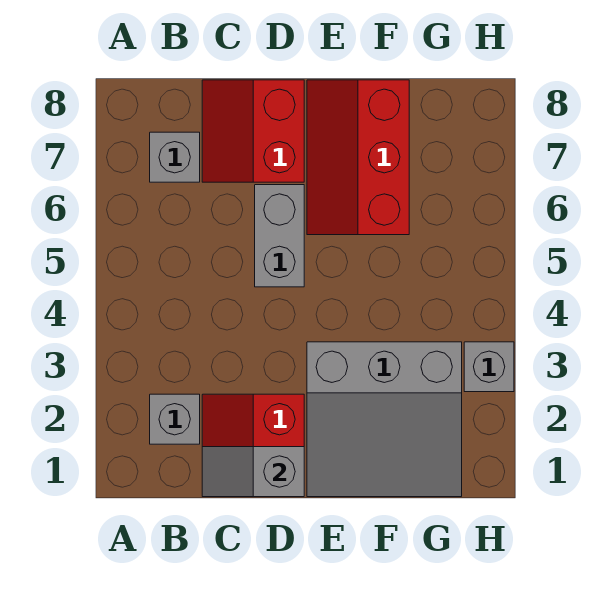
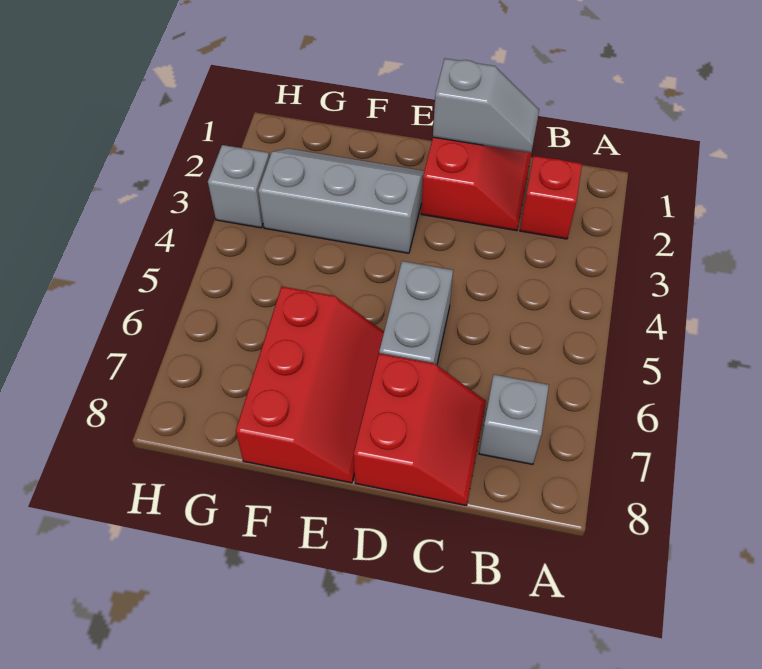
grey brick B2 level 1 -> red brick B2 level 1
grey slope E1:G3 level 1 top 3 -> grey slope E2:G3 level 1 top 3

